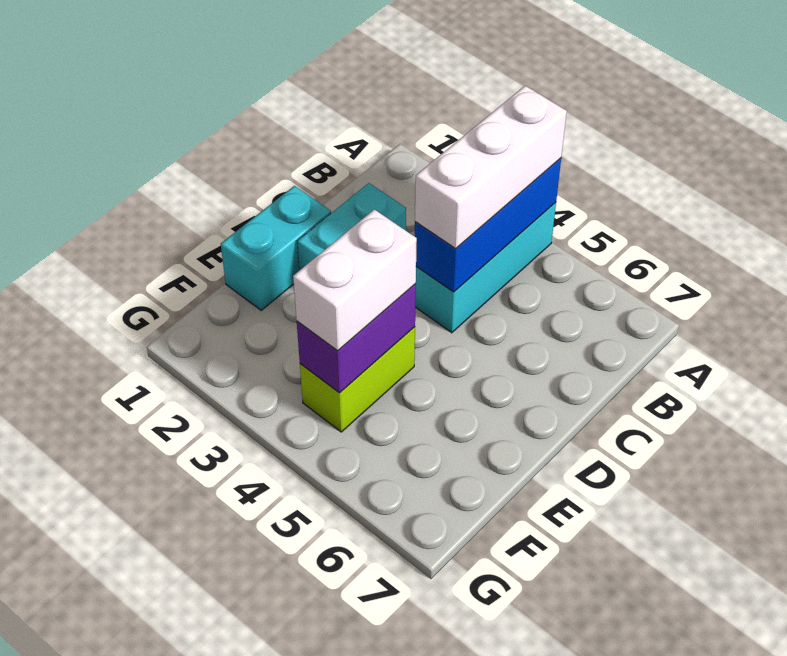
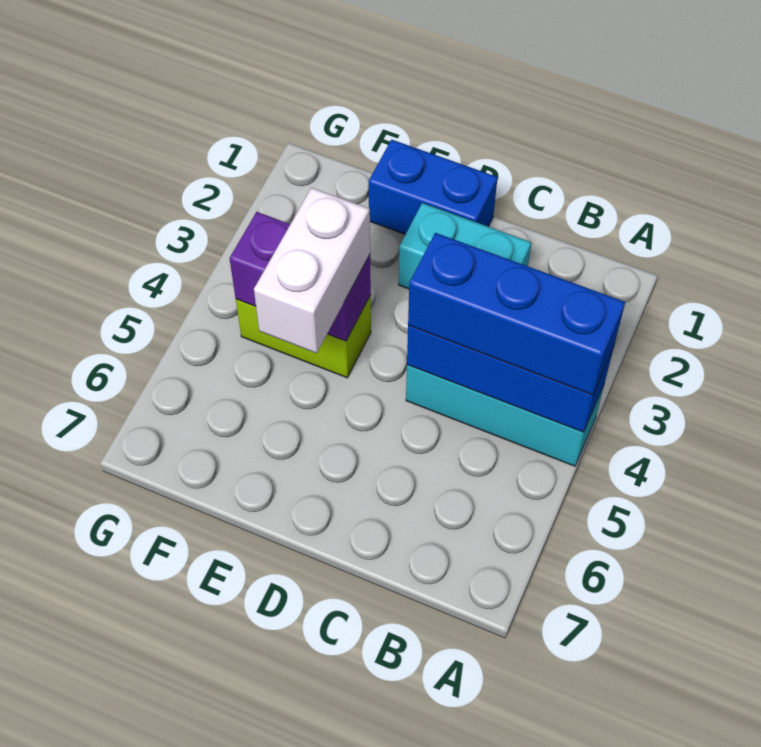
white brick A4:C4 level 3 -> blue brick A4:C4 level 3
cyan brick D1:E1 level 1 -> blue brick D1:E1 level 1
white brick E4:F4 level 3 -> white brick E4:E5 level 3

